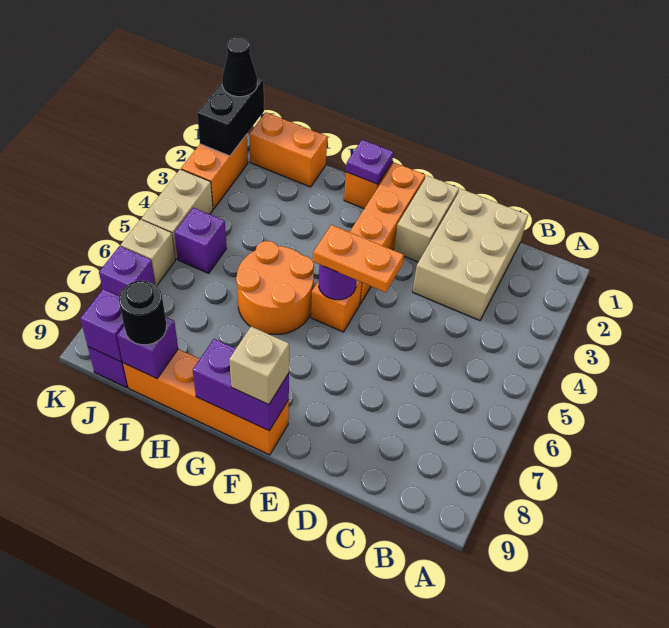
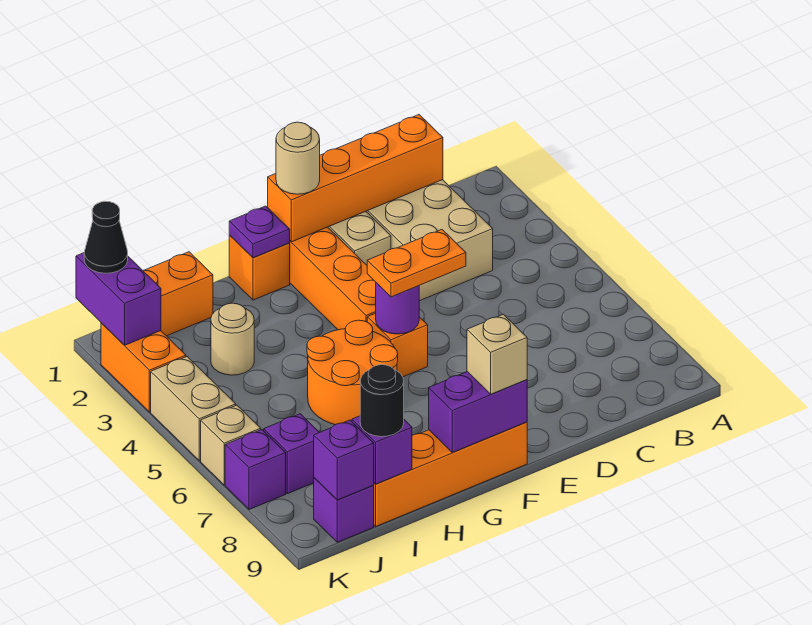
none -> orange brick C1:F1 level 2
none -> tan round brick F1 level 3
none -> tan round brick I3 level 1
purple brick J5 level 1 -> purple brick J7 level 1
black brick K1:K2 level 2 -> purple brick K1:K2 level 2

